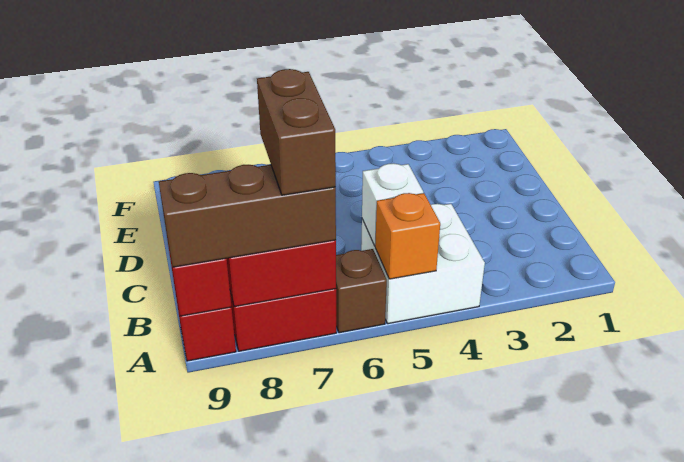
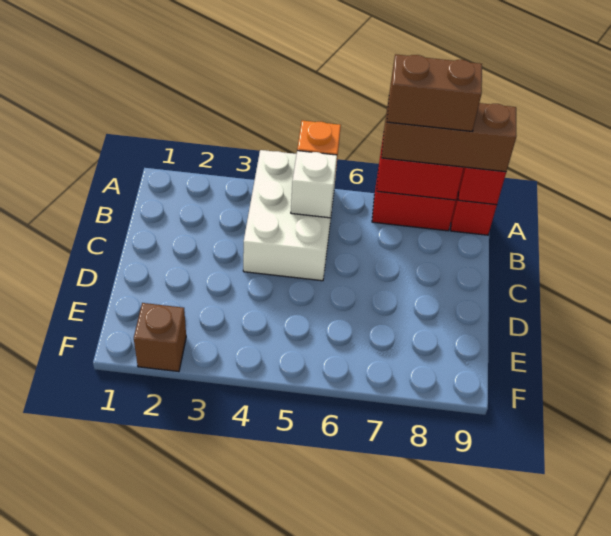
white brick A4:B5 level 1 -> white brick A4:C5 level 1
brown brick A6 level 1 -> brown brick F2 level 1
brown brick A7:B7 level 4 -> brown brick A7:A8 level 4

